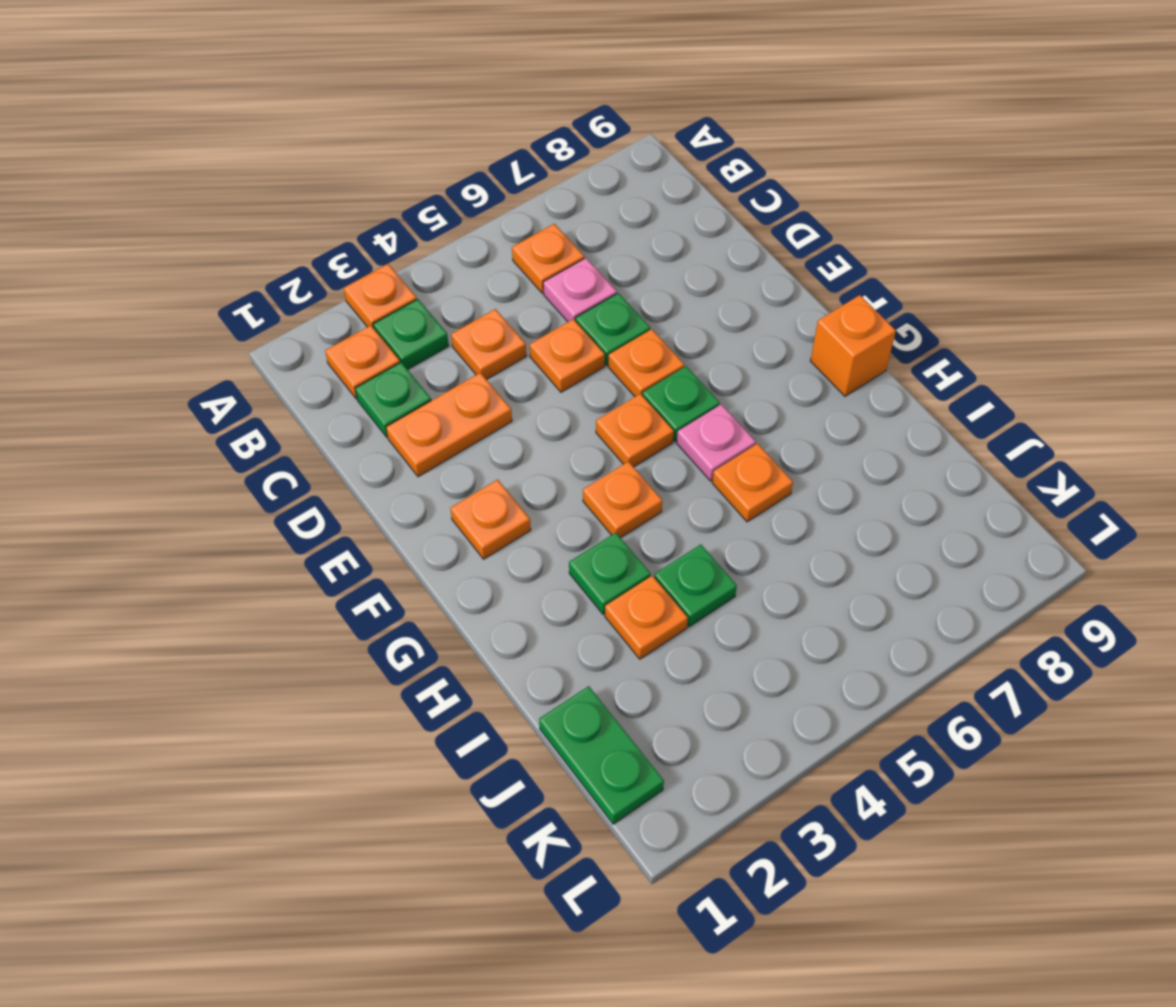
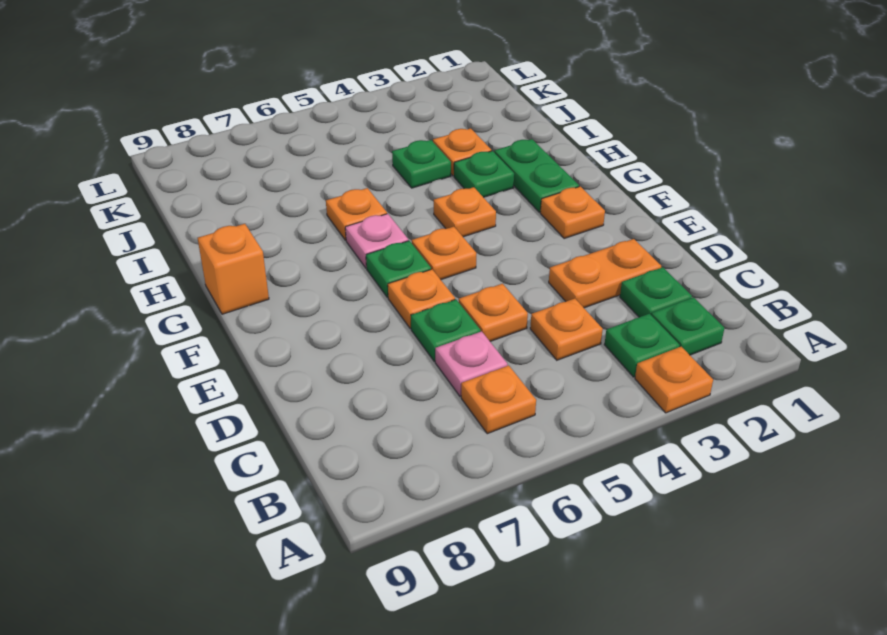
orange plate B2 level 1 -> green plate B2 level 1
green plate J1:K1 level 1 -> green plate G2:H2 level 1

